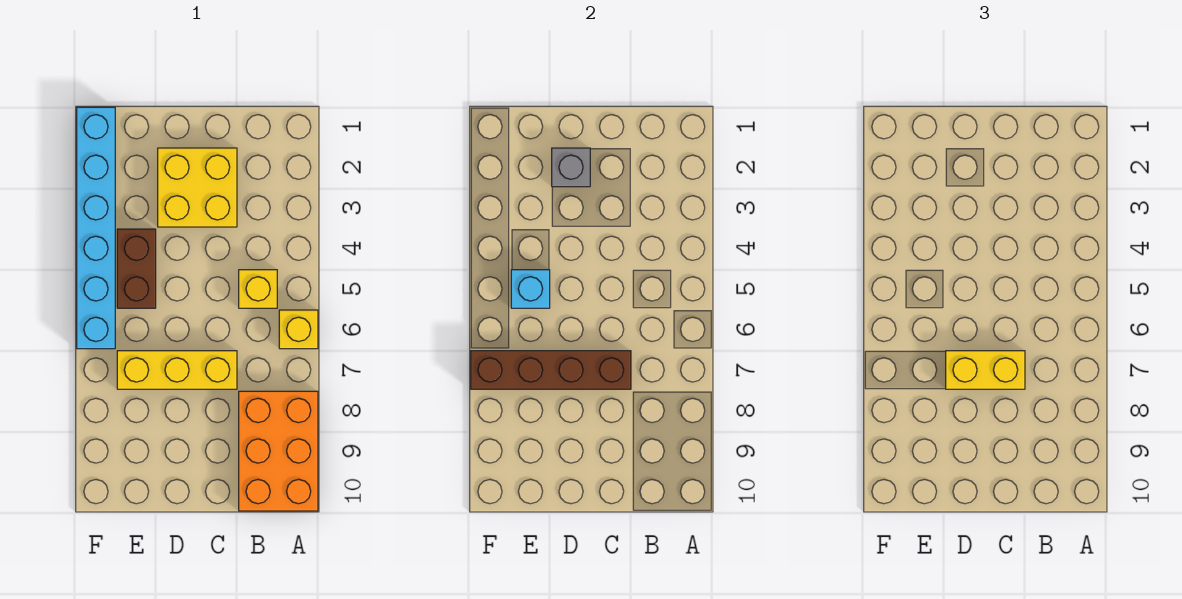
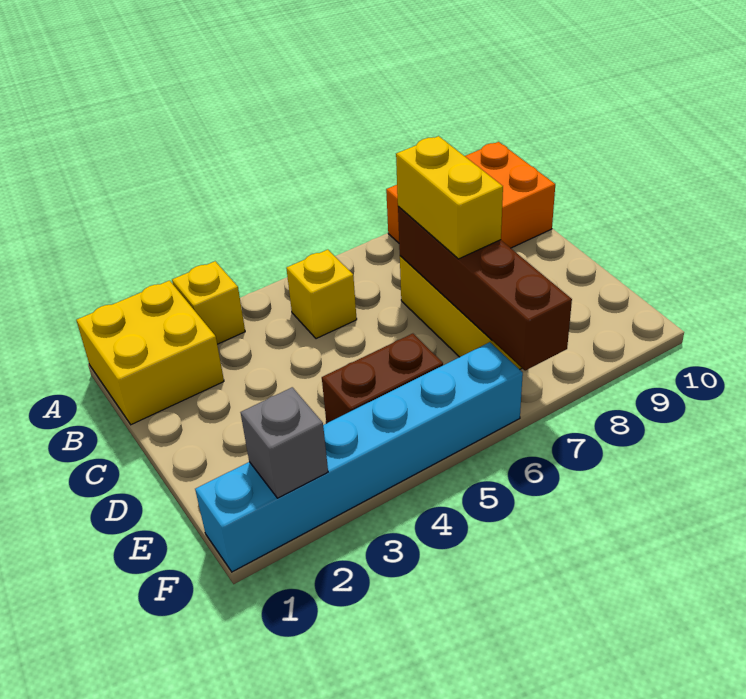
yellow brick A6 level 1 -> yellow brick A3 level 1
yellow brick C2:D3 level 1 -> yellow brick A1:B2 level 1
grey brick D2 level 2 -> grey brick F2 level 2
cyan brick E5 level 2 -> none

